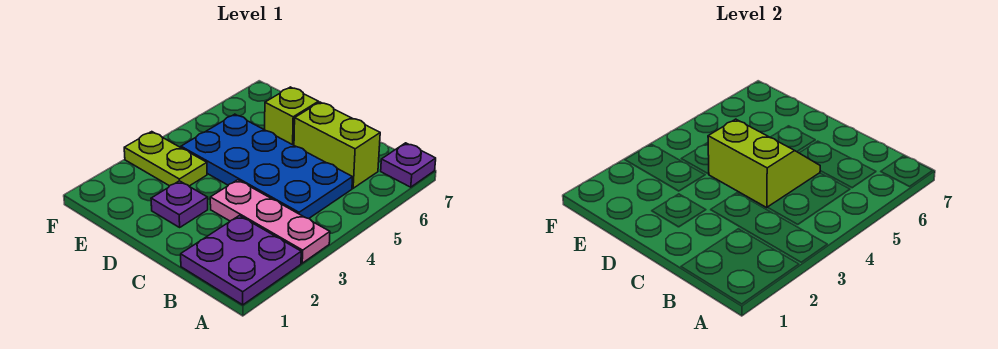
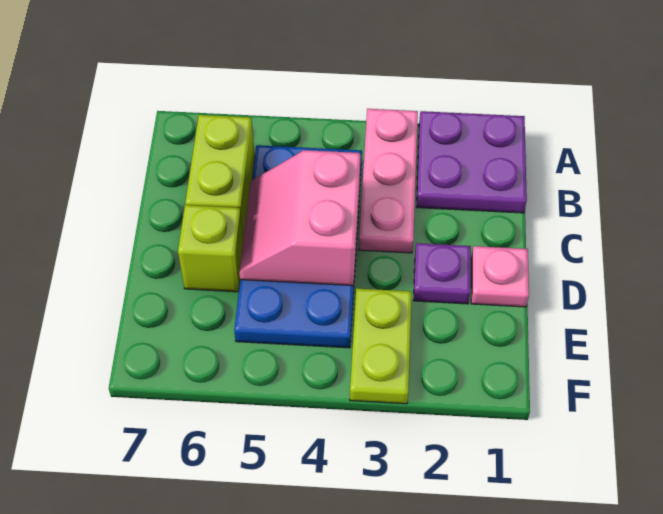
purple plate A7 level 1 -> none
lime slope C4:D5 level 2 top 4 -> pink slope C4:D5 level 2 top 4
none -> pink plate D1 level 1

